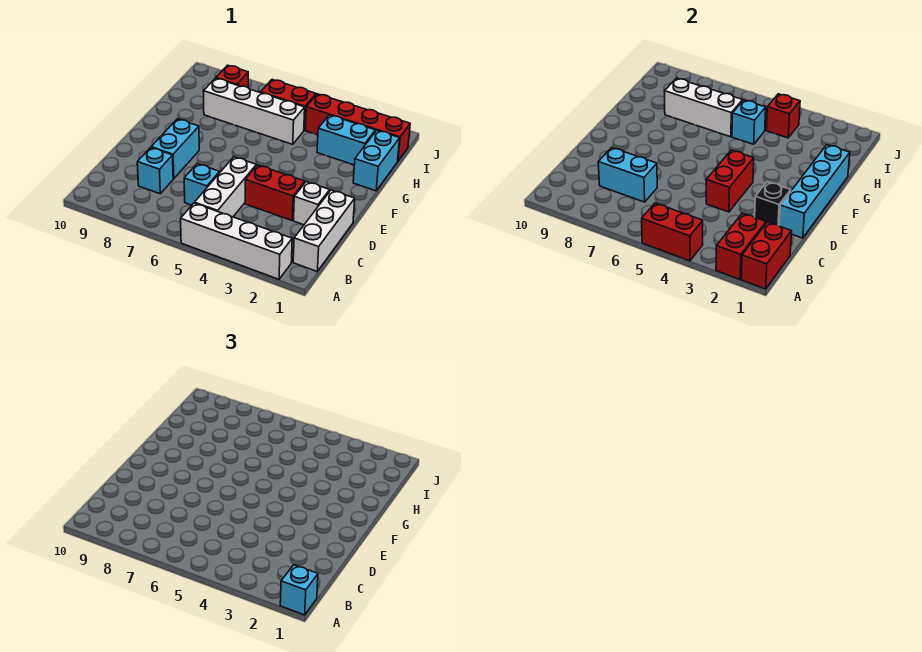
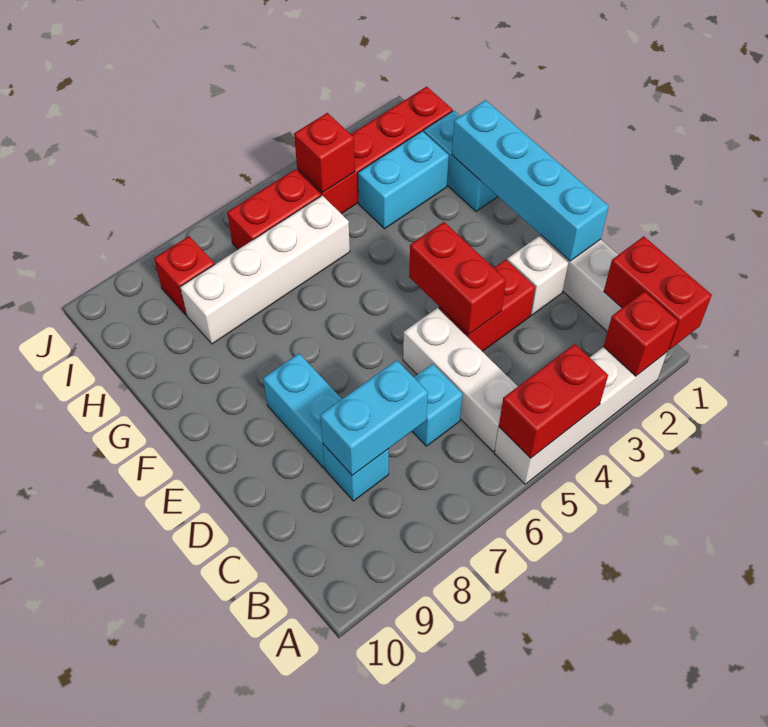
cyan brick A1 level 3 -> none
red brick A2:B2 level 2 -> red brick A2 level 2
black brick D2 level 2 -> none
cyan brick H5 level 2 -> none
white brick H6:H8 level 2 -> none

